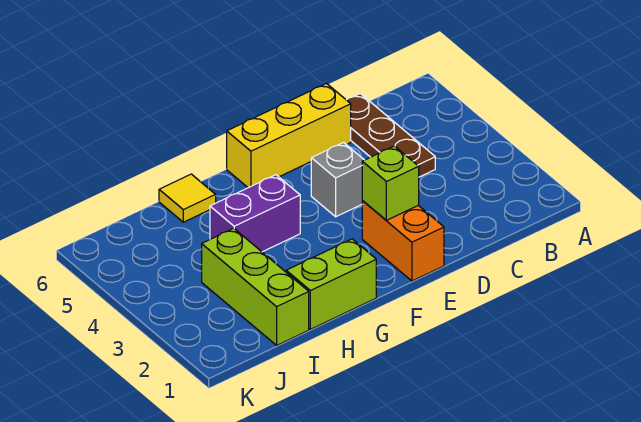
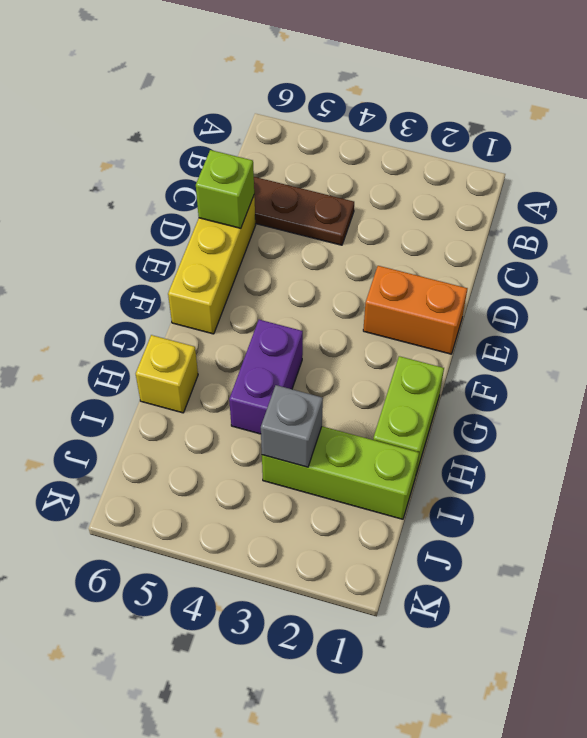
lime brick E2 level 2 -> lime brick D6 level 2
grey brick E4 level 1 -> grey brick I3 level 2
yellow tile H6 level 1 -> yellow brick H6 level 1

